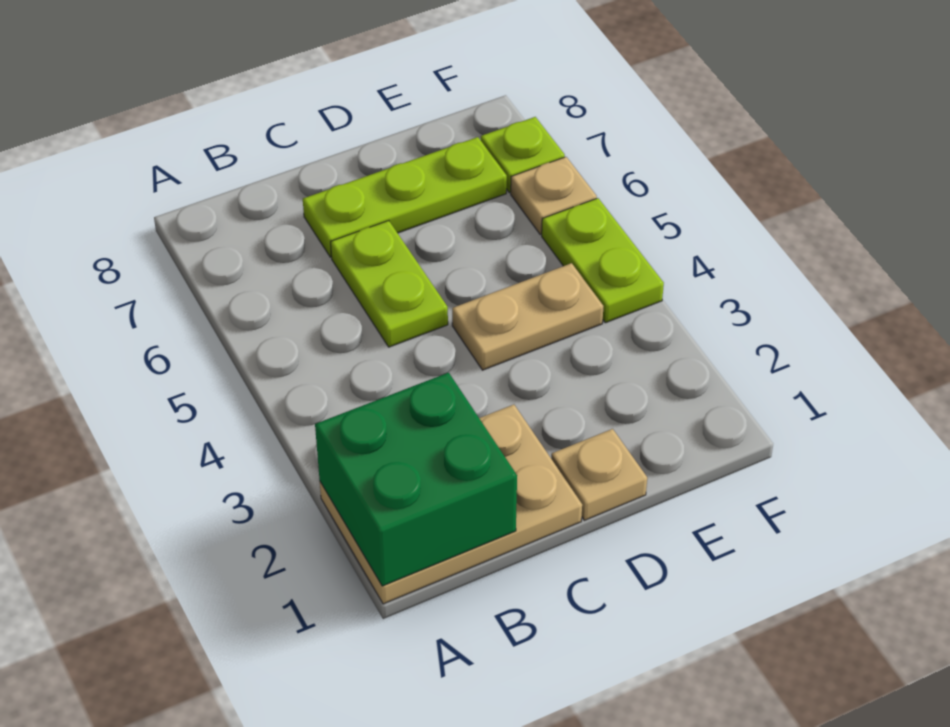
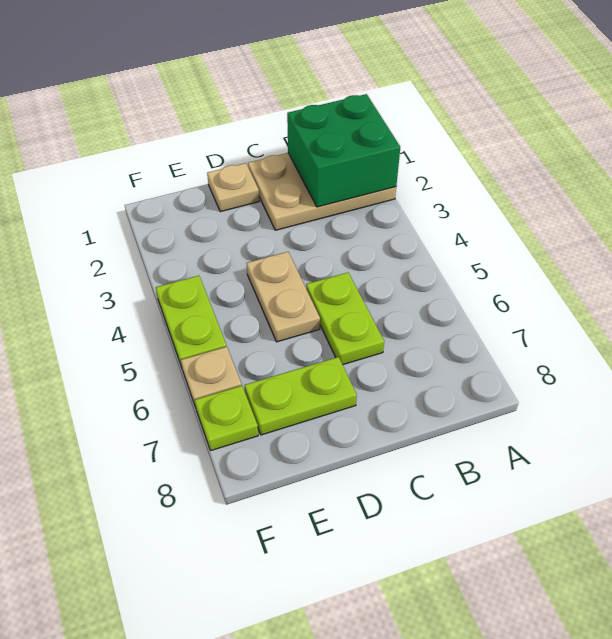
lime plate C7:E7 level 1 -> lime plate D7:E7 level 1
tan plate D4:E4 level 1 -> tan plate D4:D5 level 1

